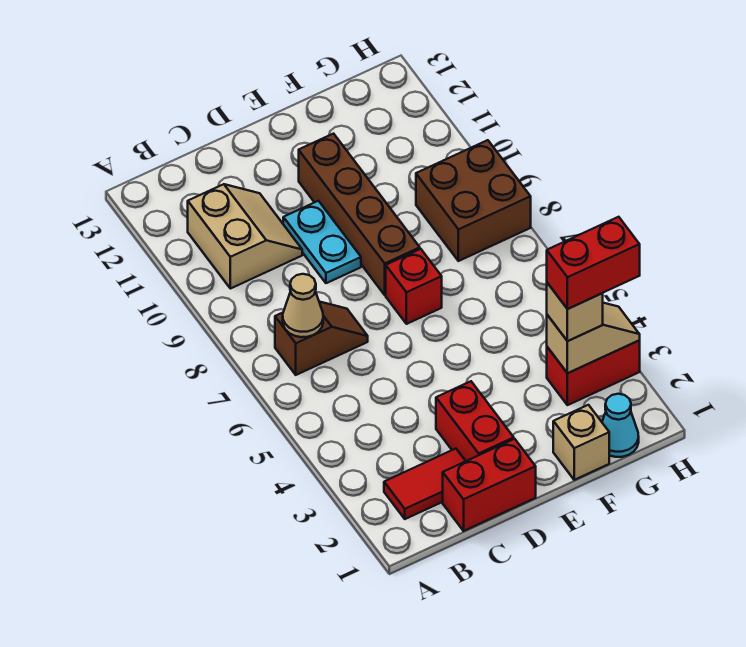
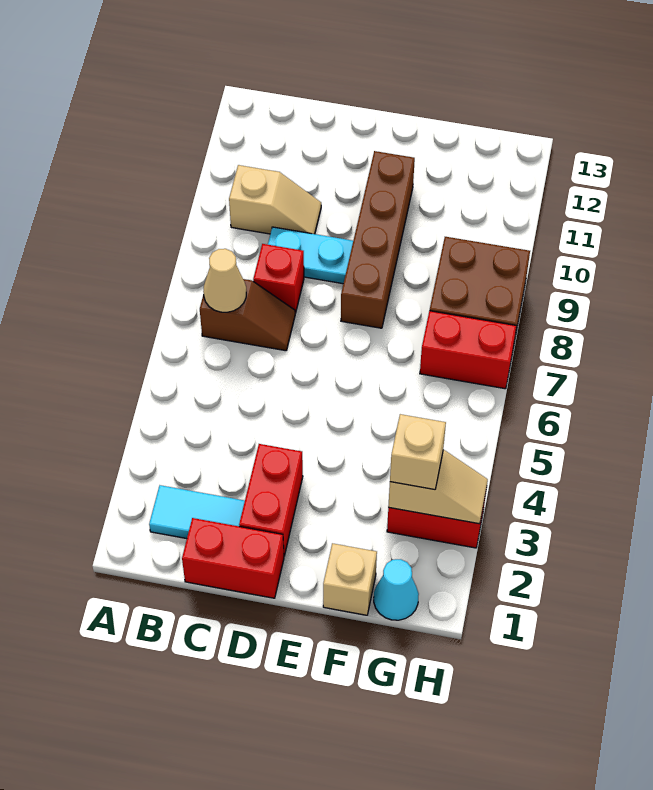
red tile B2:C2 level 1 -> cyan tile B2:C2 level 1
tan slope B10:C11 level 1 top B -> tan slope B10:C10 level 1 top B
cyan plate D9:D10 level 1 -> cyan plate C9:D9 level 1
red brick E7 level 1 -> red brick C8 level 1
red brick G3:H3 level 4 -> red brick G7:H7 level 1

